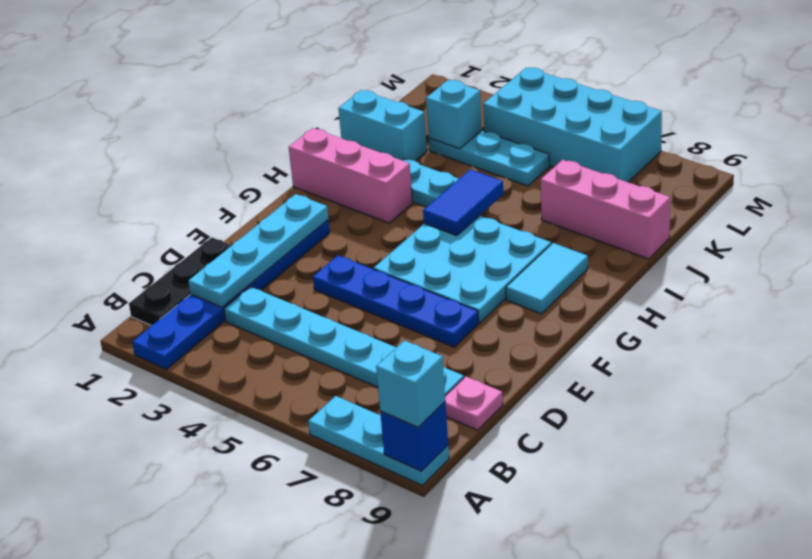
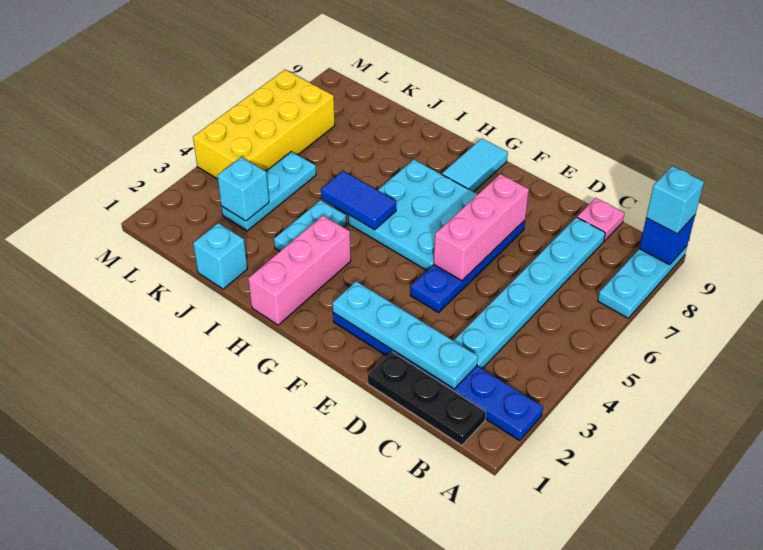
cyan tile G8:H8 level 1 -> cyan tile G8:G9 level 1
cyan brick J1:J2 level 1 -> cyan brick J1 level 1
pink brick J7:J9 level 1 -> pink brick E5:E7 level 2
cyan brick L4:M7 level 1 -> yellow brick L4:M7 level 1

